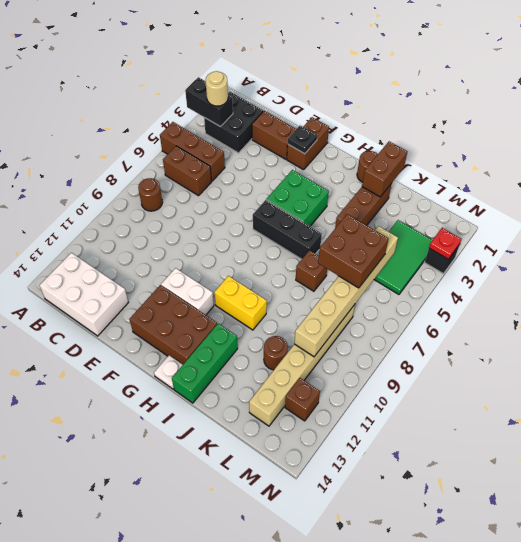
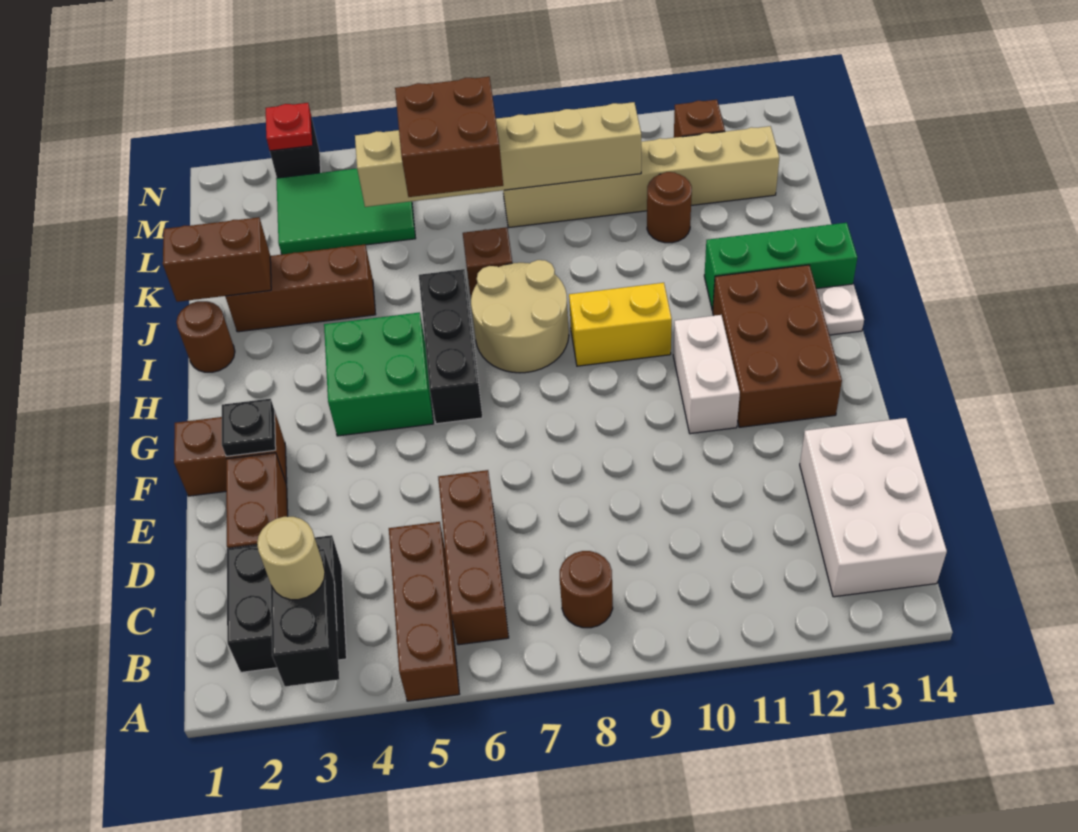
brown brick B6:C6 level 1 -> brown brick B6:D6 level 1
none -> tan round brick H7:I8 level 1
yellow brick H10:I10 level 1 -> yellow brick H9:H10 level 1

